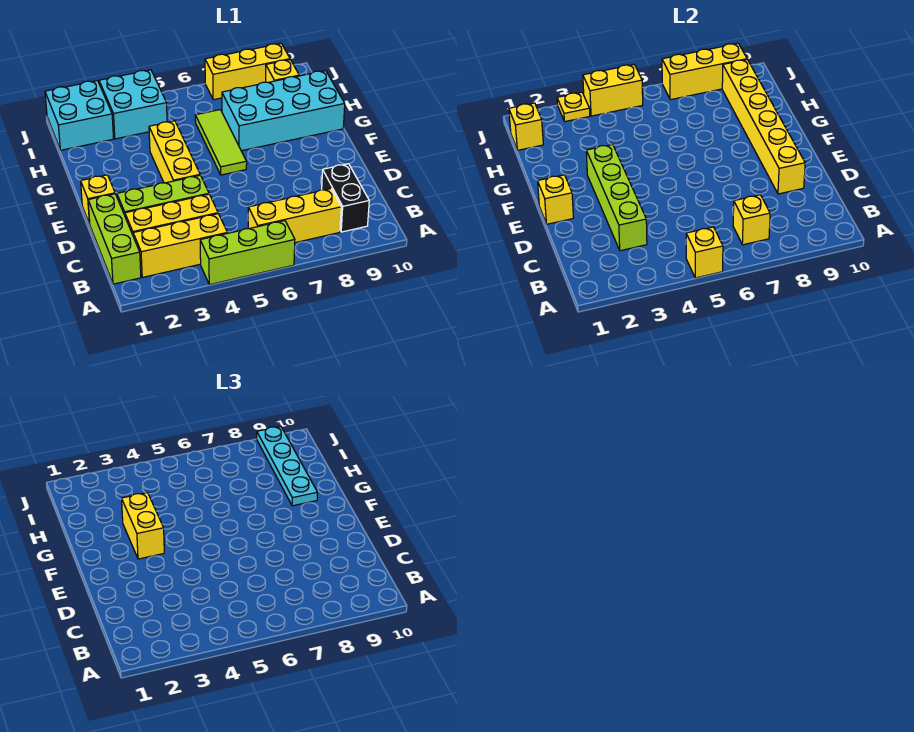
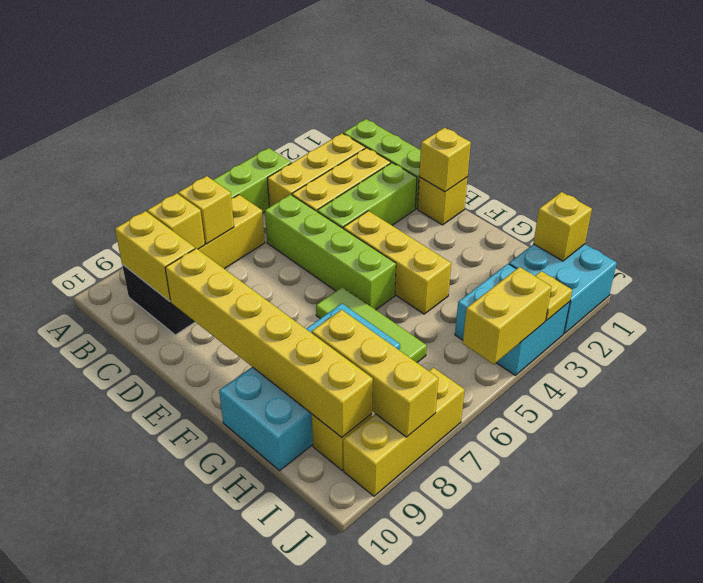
yellow brick A5 level 2 -> yellow brick B8 level 2
lime brick C3:F3 level 2 -> lime brick C5:F5 level 1
yellow brick F3:G3 level 3 -> yellow brick B9:C9 level 2
cyan plate G9:J9 level 3 -> none
yellow brick J7:J9 level 2 -> yellow brick H8:J8 level 2

